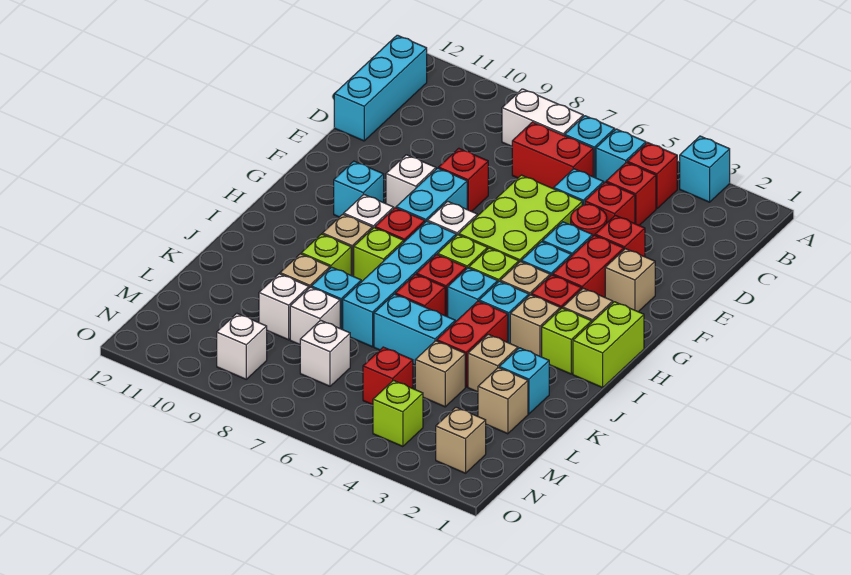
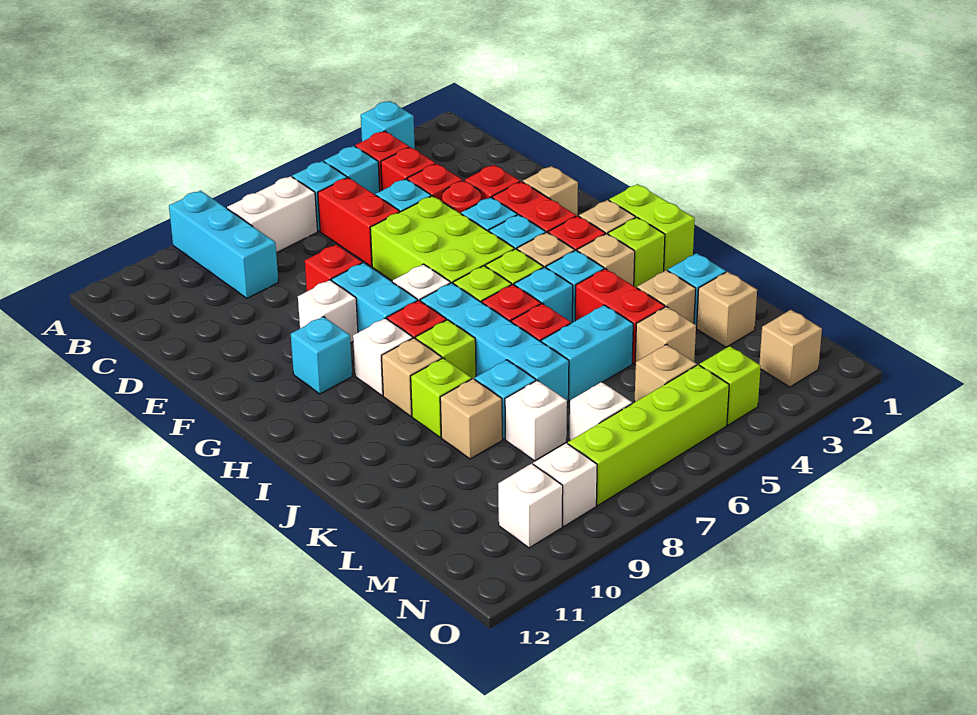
cyan brick B12:D12 level 1 -> cyan brick A9:C9 level 1
red brick C6:C7 level 1 -> red brick C6:D6 level 1
white brick L9 level 1 -> white brick N10 level 1
red brick M5 level 1 -> tan brick M5 level 1
none -> lime brick N5:N8 level 1

